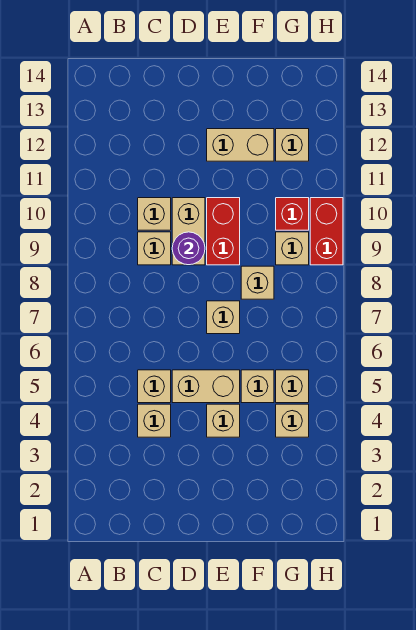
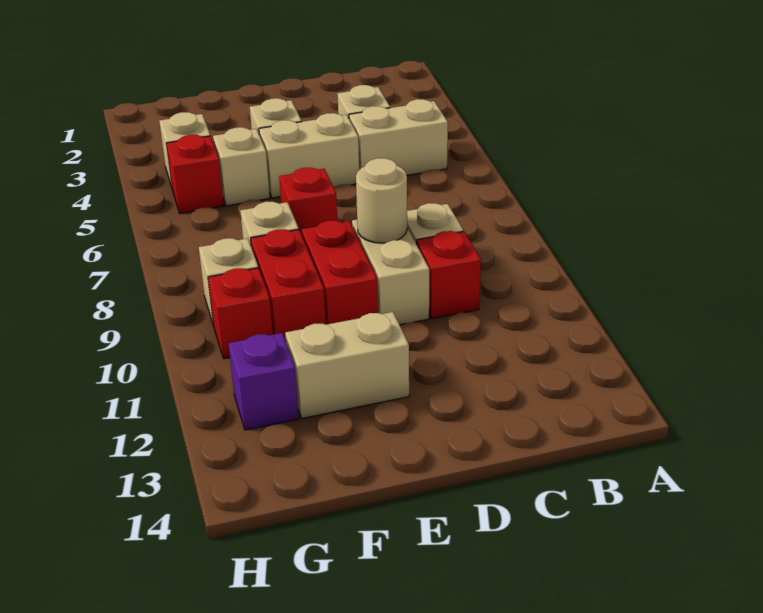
tan brick C5 level 1 -> tan brick B5:C5 level 1
tan brick C10 level 1 -> red brick C10 level 1
purple round brick D9 level 2 -> tan round brick D9 level 2
tan brick E7 level 1 -> red brick E7 level 1
tan brick G5 level 1 -> red brick G5 level 1
tan brick G12 level 1 -> purple brick G12 level 1
red brick H9:H10 level 1 -> red brick F9:F10 level 1

